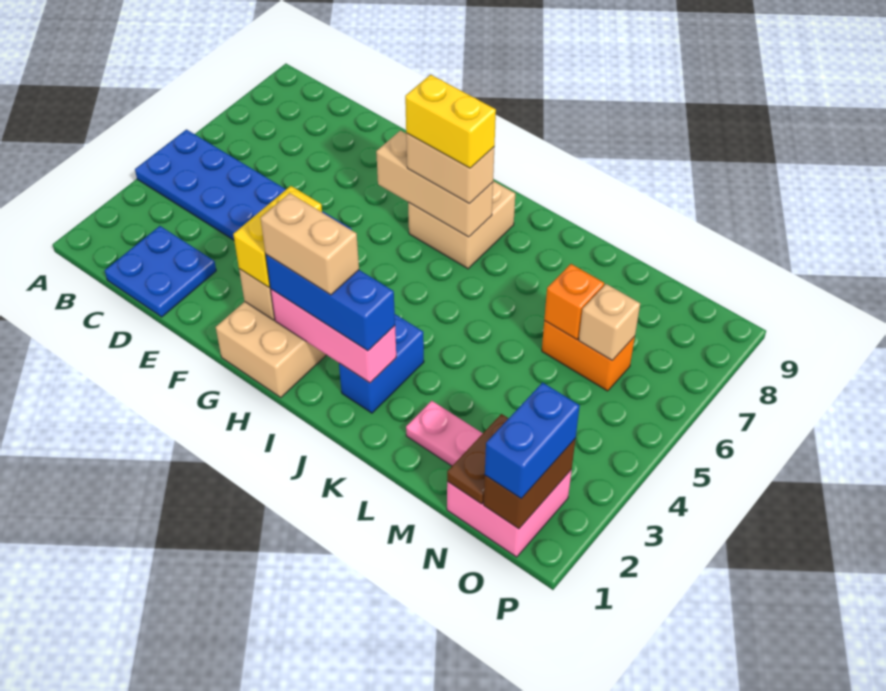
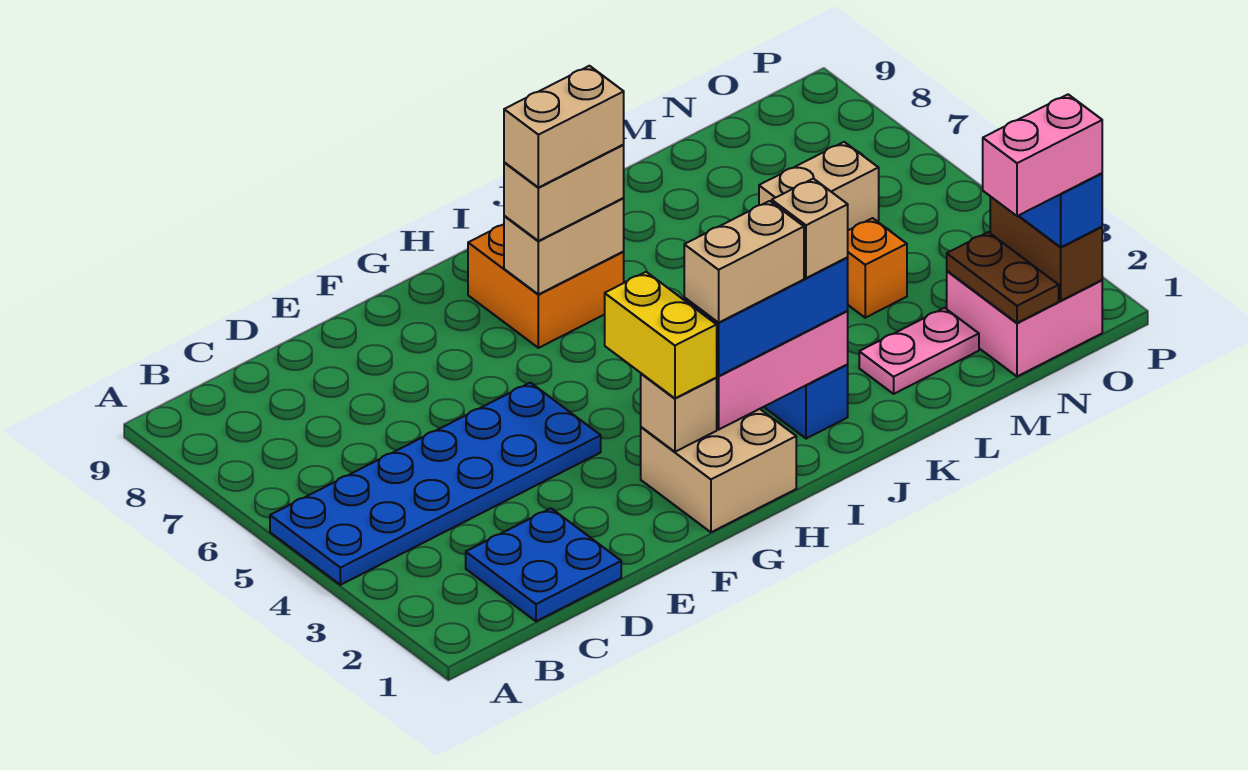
tan brick G7:I7 level 2 -> tan brick H7:I7 level 2
tan brick H7:I8 level 1 -> orange brick H7:I8 level 1
yellow brick H7:I7 level 4 -> tan brick H7:I7 level 4
orange brick M6:N6 level 1 -> tan brick M6:N6 level 1
orange brick M6 level 2 -> orange brick M4 level 1
none -> pink brick N1:O1 level 4
tan brick N6 level 2 -> tan brick J2 level 4

